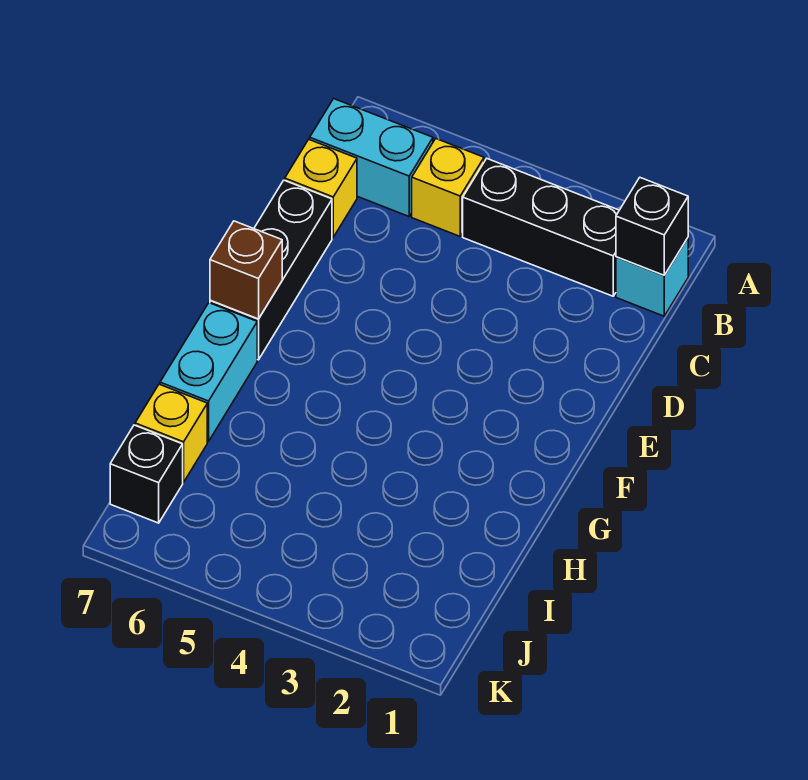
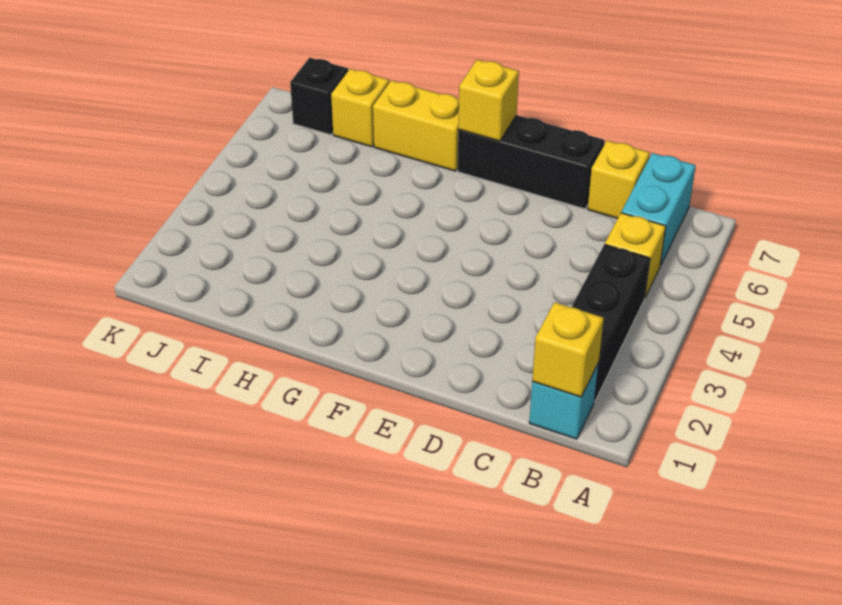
black brick B1 level 2 -> yellow brick B1 level 2
brown brick F7 level 2 -> yellow brick F7 level 2
cyan brick G7:H7 level 1 -> yellow brick G7:H7 level 1

